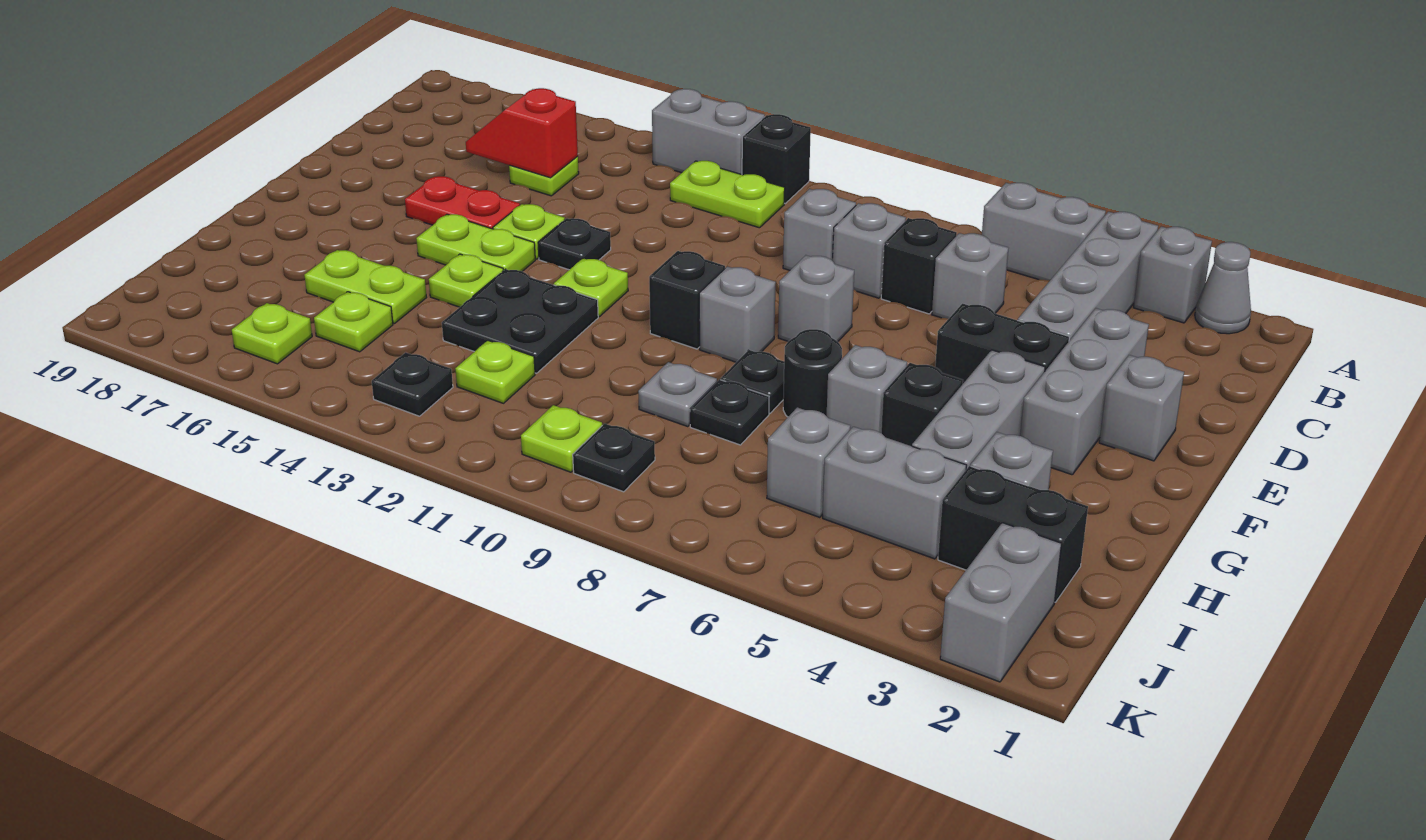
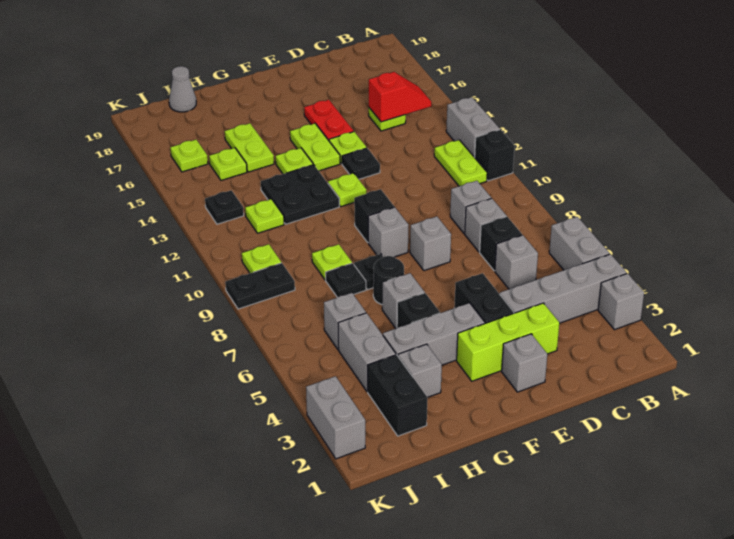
grey cone A2 level 1 -> grey cone I19 level 1
red slope C15:C16 level 2 top 15 -> red slope B15:C15 level 2 top C
grey brick D3:F3 level 1 -> lime brick D3:F3 level 1
grey plate H9 level 1 -> lime plate H9 level 1
grey brick J2:K2 level 1 -> grey brick K2:K3 level 1
black plate J9 level 1 -> black plate J9:K9 level 1

